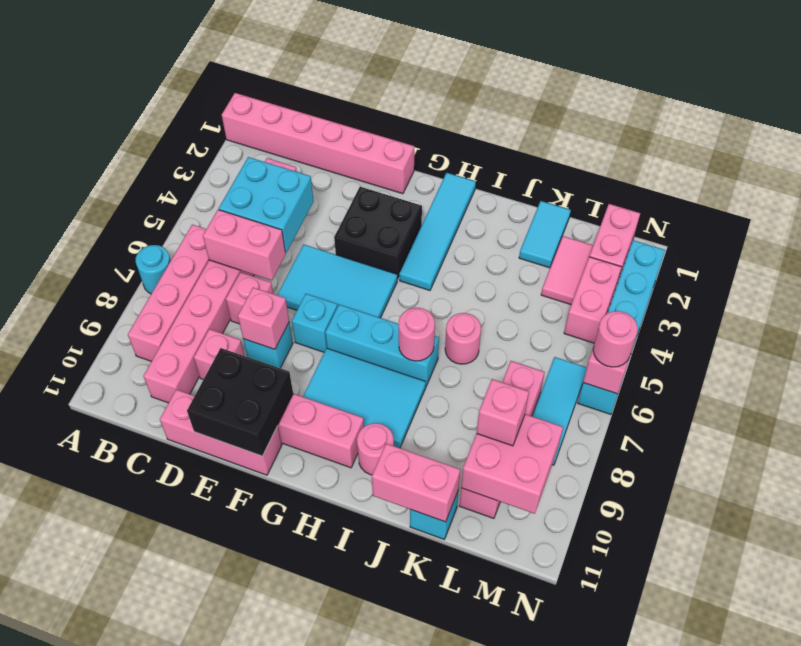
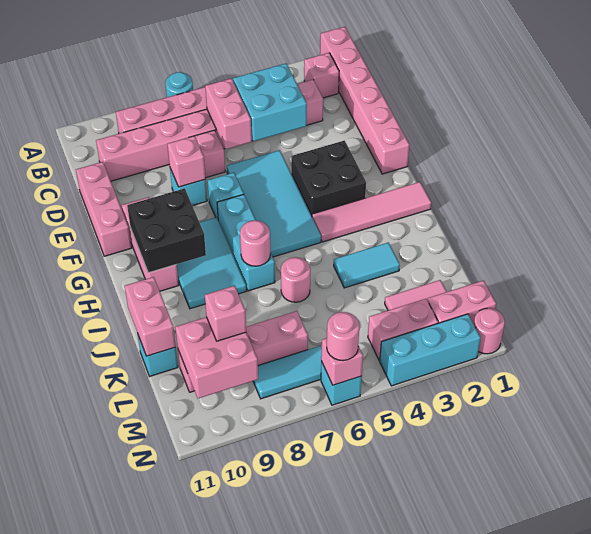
pink brick D9 level 1 -> pink brick B2 level 1
cyan tile E5:G6 level 1 -> cyan tile E5:H6 level 1
black brick E10:F11 level 2 -> black brick G9:H10 level 2
cyan tile H1:H4 level 1 -> pink tile H1:H4 level 1
pink round brick I10 level 1 -> pink round brick N1 level 1
cyan tile K1:K2 level 1 -> cyan tile J3:J4 level 1

